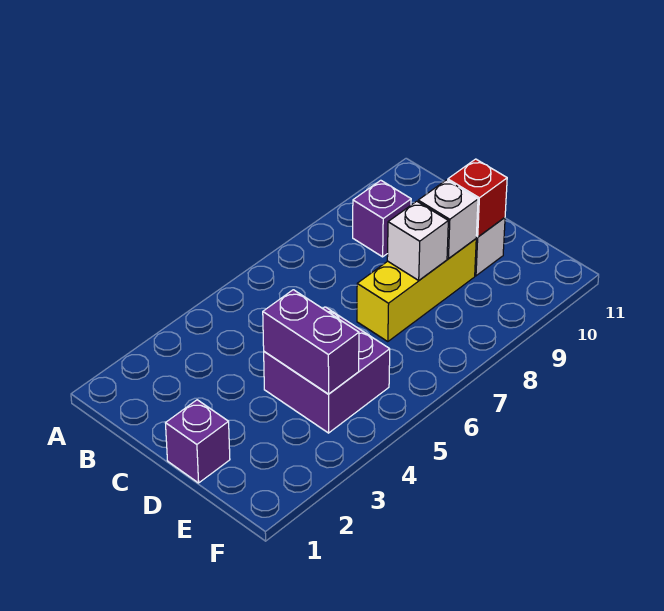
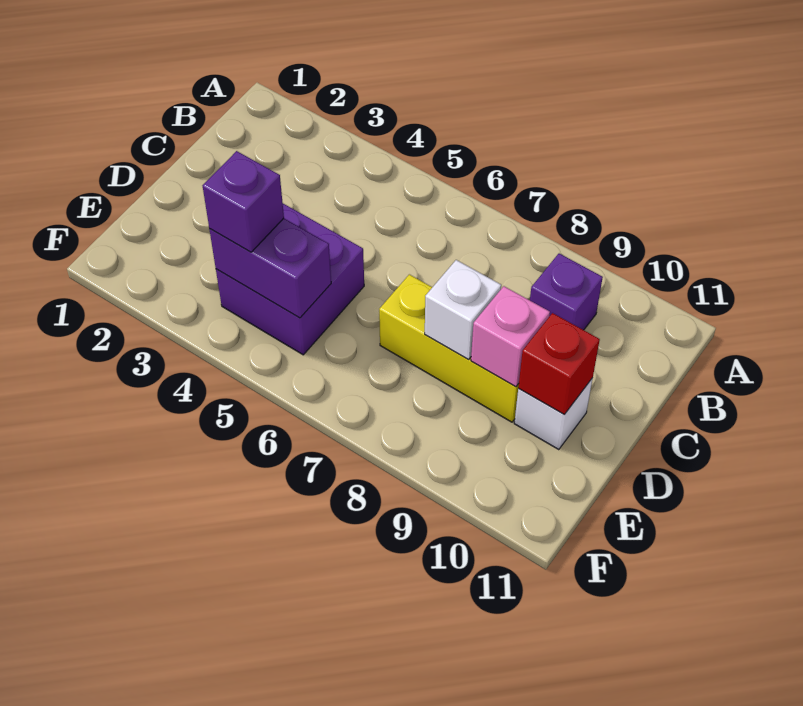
purple brick D1 level 1 -> purple brick E4 level 3
purple brick D4:E4 level 2 -> purple brick E4:E5 level 2
white brick D9 level 2 -> pink brick D9 level 2

